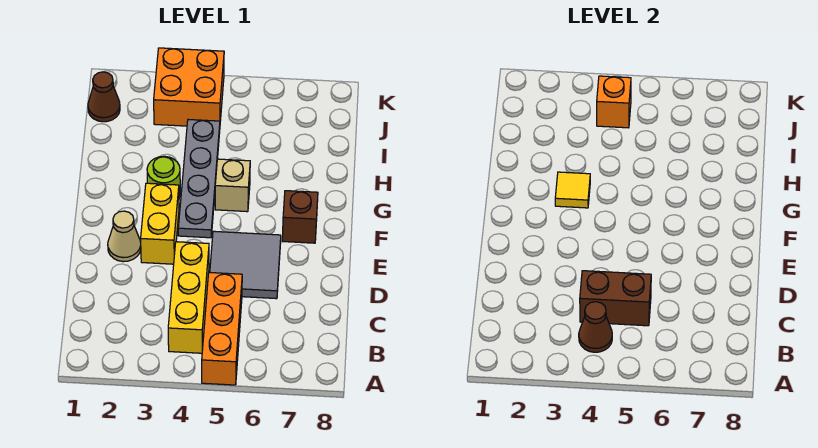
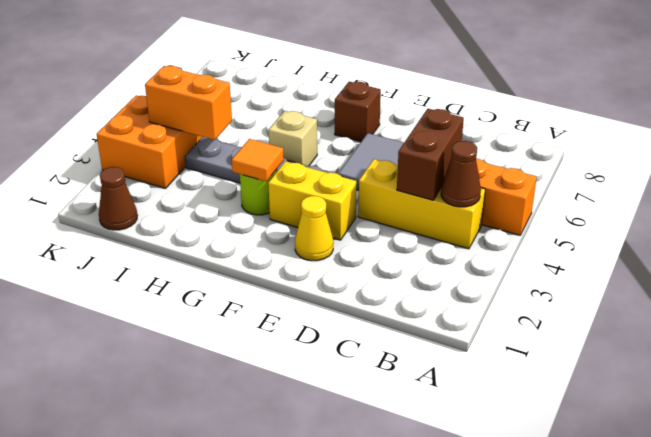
tan cone E2 level 1 -> yellow cone E2 level 1
yellow tile G3 level 2 -> orange tile G3 level 2
orange brick J4 level 2 -> orange brick I4:J4 level 2

